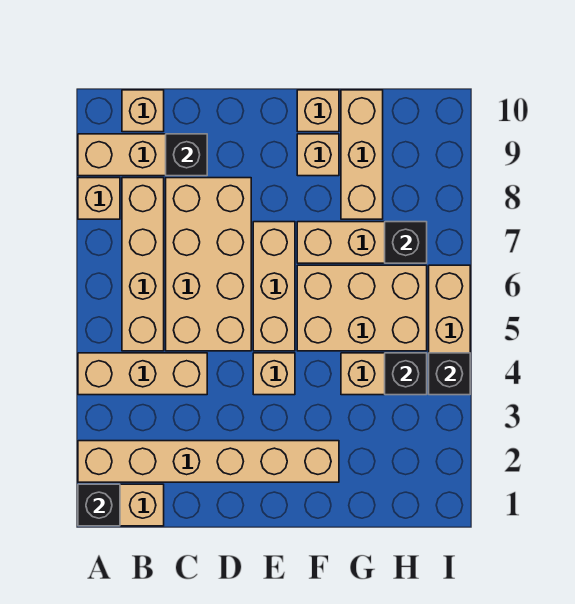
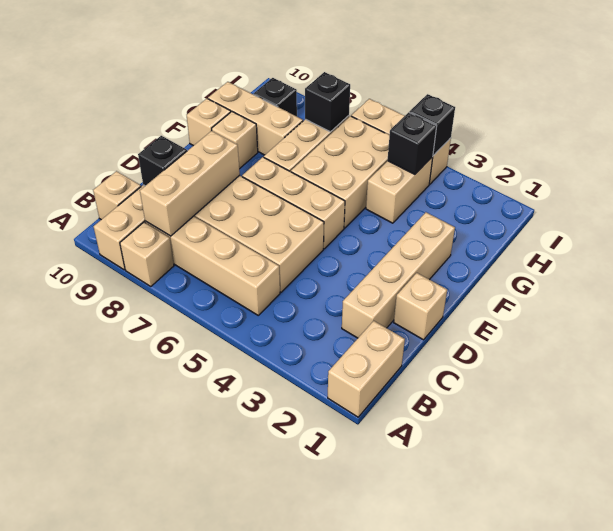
black brick A1 level 2 -> black brick H9 level 1
tan brick A2:F2 level 1 -> tan brick C2:F2 level 1
tan brick A4:C4 level 1 -> tan brick B8:D8 level 2
tan brick E4 level 1 -> tan brick D1 level 1

